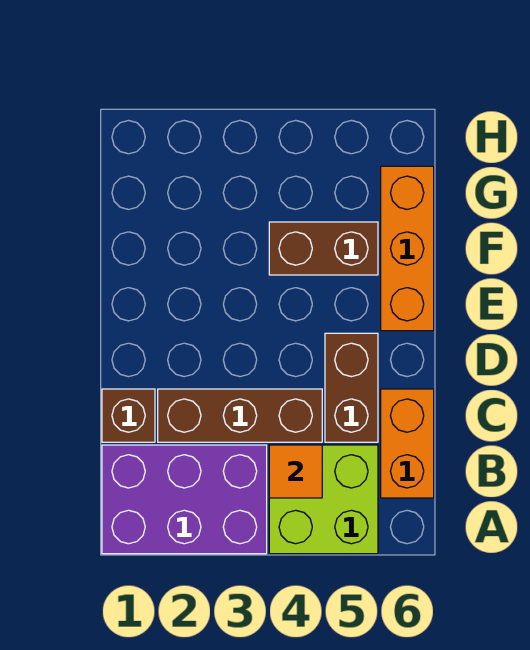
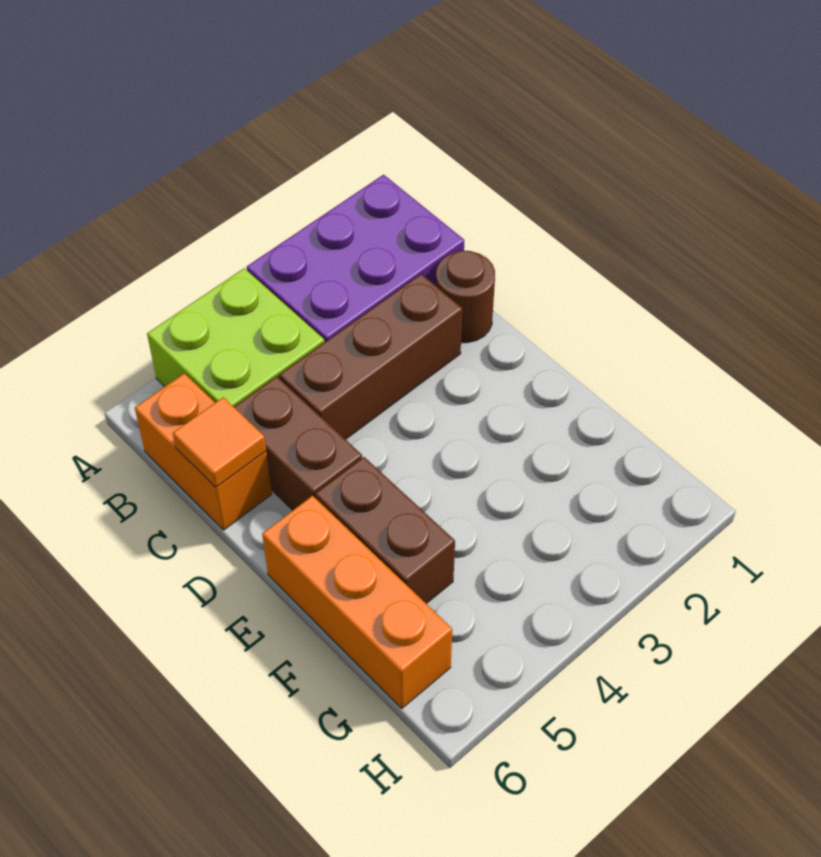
orange tile B4 level 2 -> orange tile C6 level 2
brown brick C1 level 1 -> brown round brick C1 level 1
brown brick F4:F5 level 1 -> brown brick E5:F5 level 1

